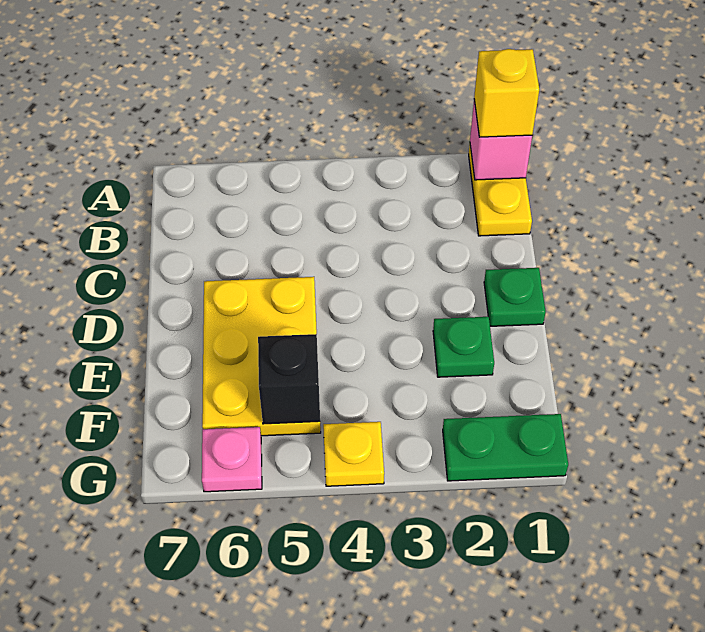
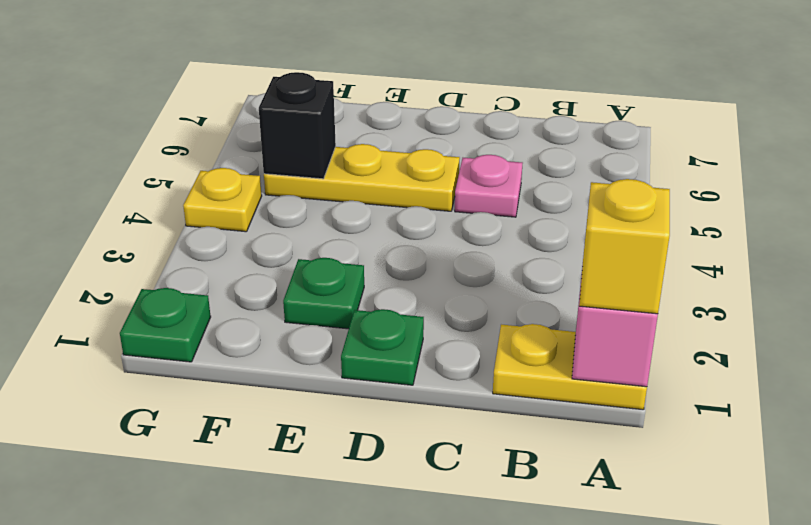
yellow plate D5:F6 level 1 -> yellow plate D5:F5 level 1
green plate G1:G2 level 1 -> green plate G1 level 1
pink plate G6 level 1 -> pink plate C5 level 1

